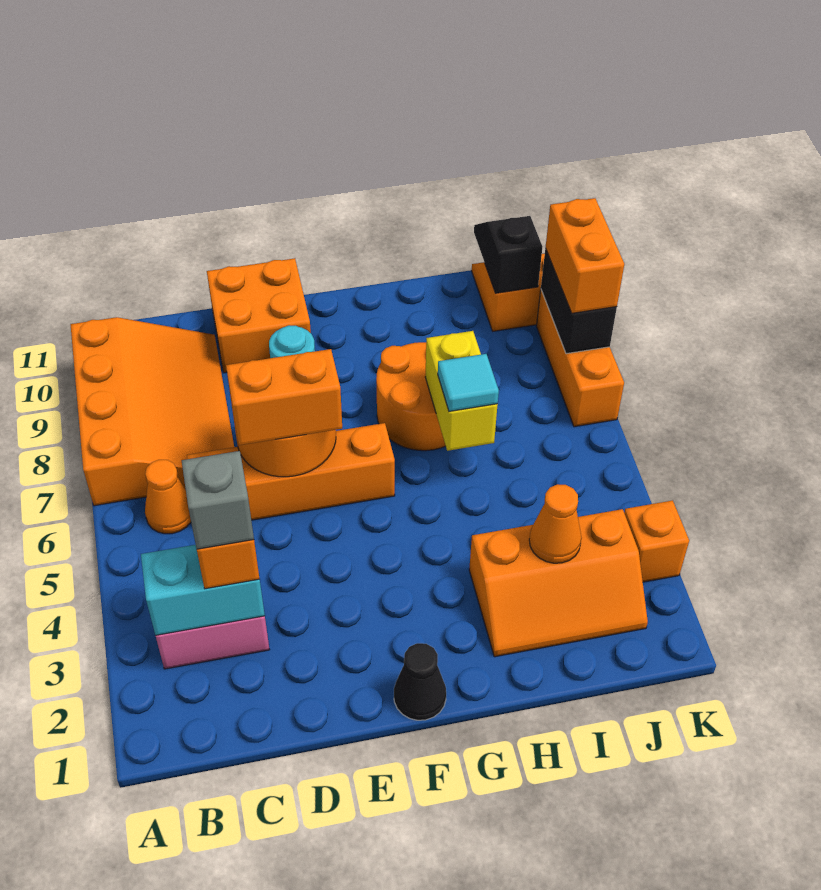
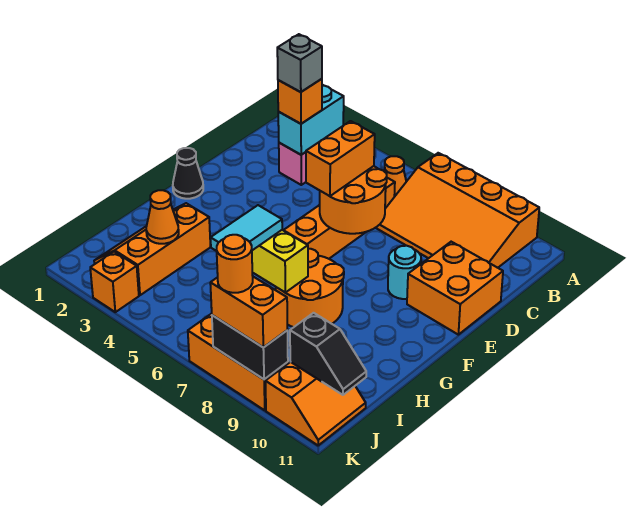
cyan tile H6 level 3 -> cyan tile H6:I6 level 3
none -> orange round brick K8 level 4

